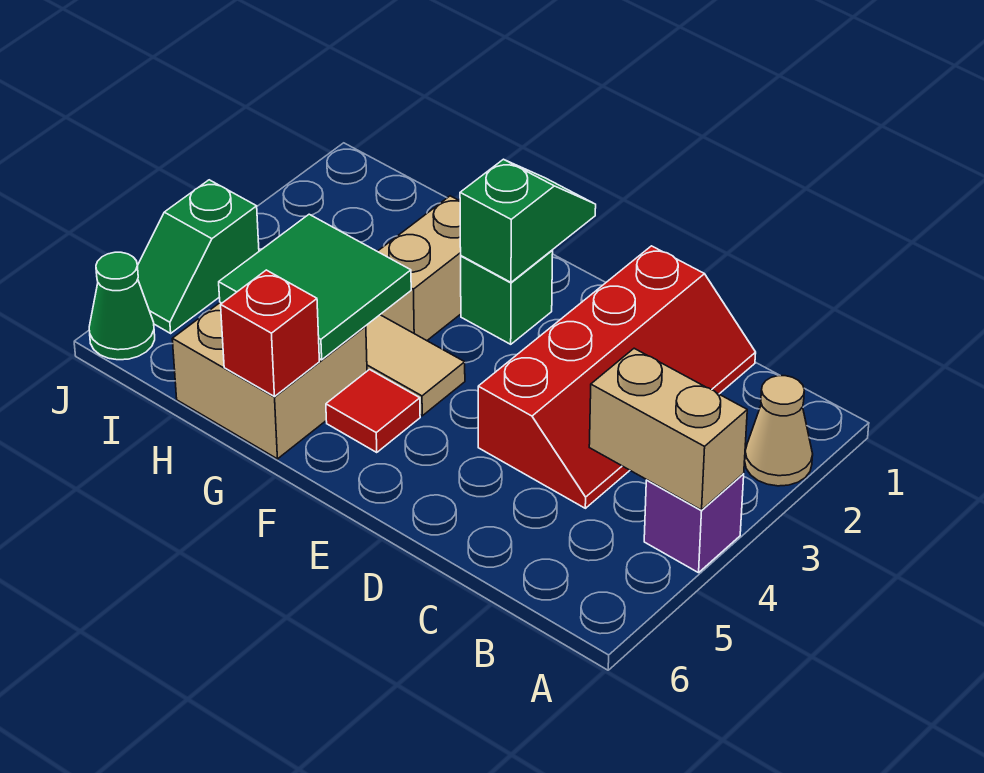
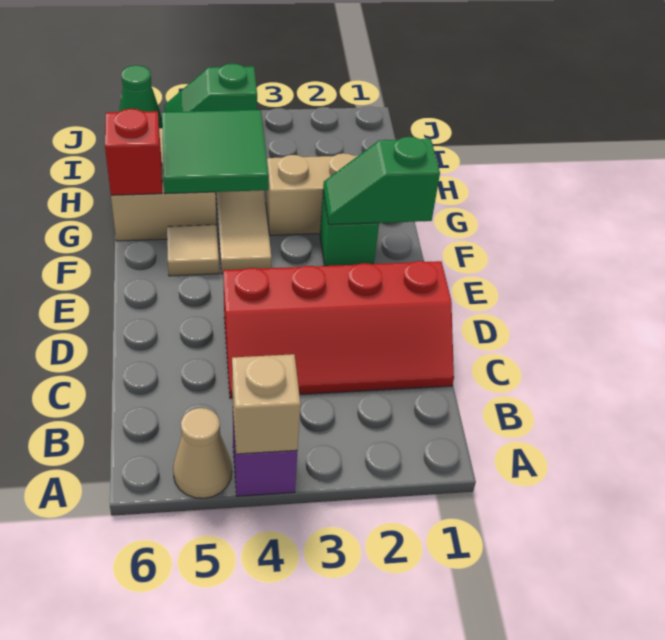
tan cone A2 level 1 -> tan cone A5 level 1
tan brick A4:B4 level 2 -> tan brick A4 level 2
green slope F1:F2 level 2 top 2 -> green slope F1:F2 level 2 top 1
red tile F5 level 1 -> tan tile F5 level 1

